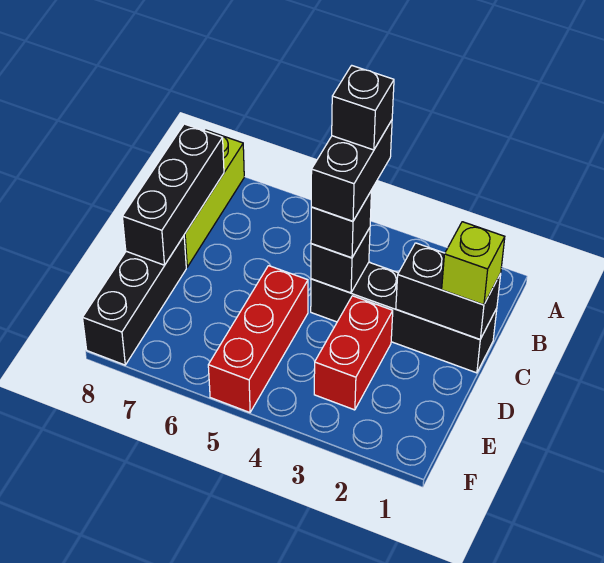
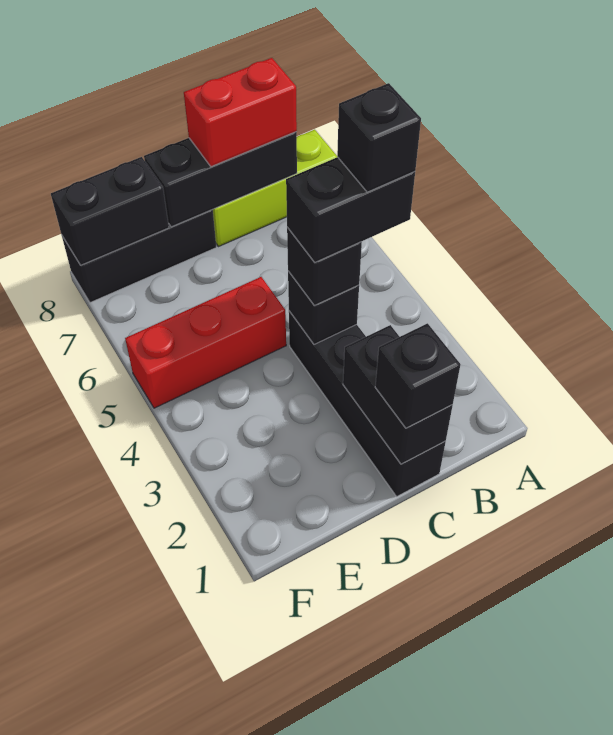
lime brick C1 level 3 -> black brick C1 level 3
red brick D3:E3 level 1 -> red brick B8:C8 level 3
none -> black brick E8:F8 level 2

